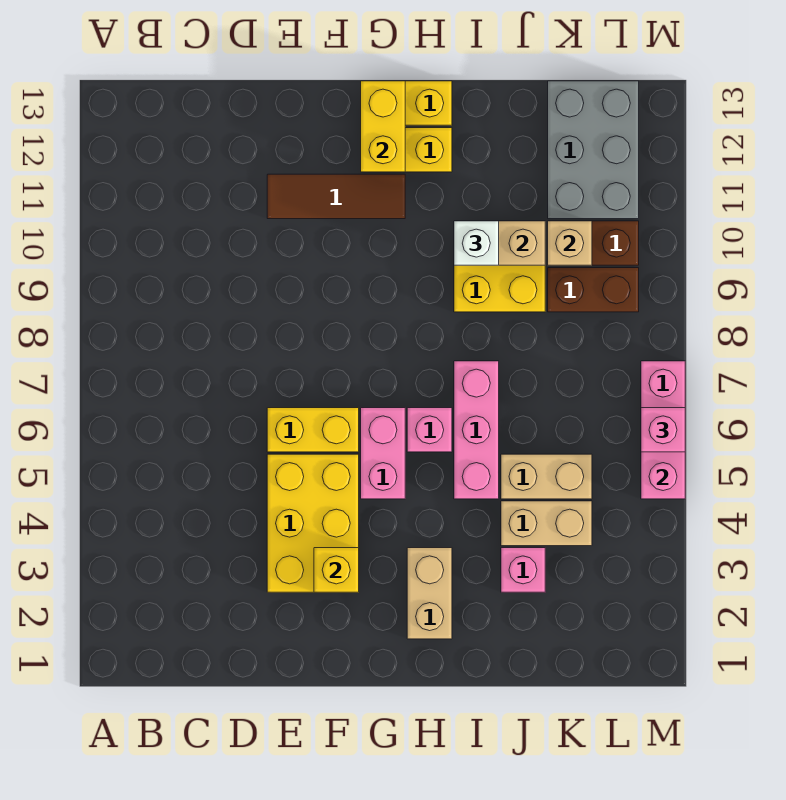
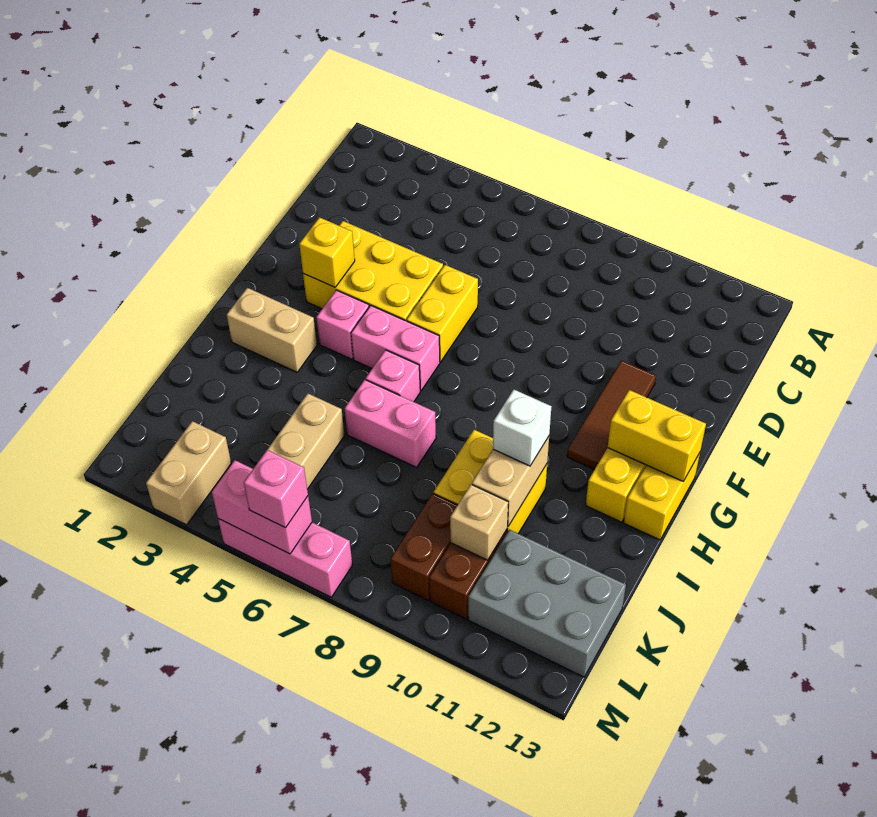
pink brick I5:I7 level 1 -> pink brick I6:I7 level 1
pink brick J3 level 1 -> pink brick G4 level 1
tan brick J4:K4 level 1 -> tan brick L3:M3 level 1

